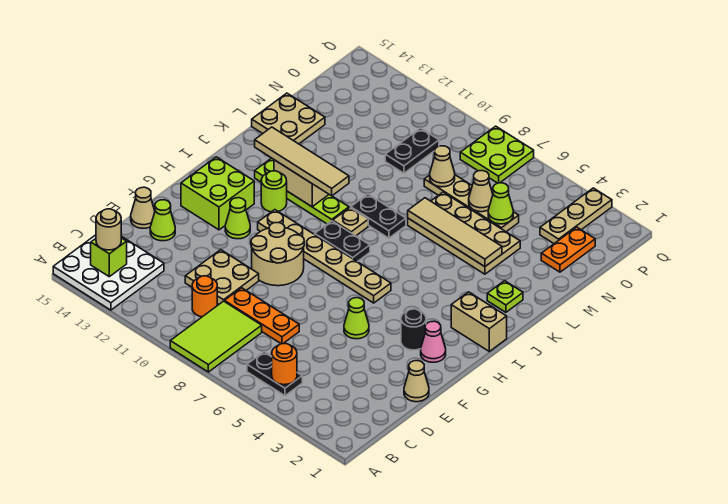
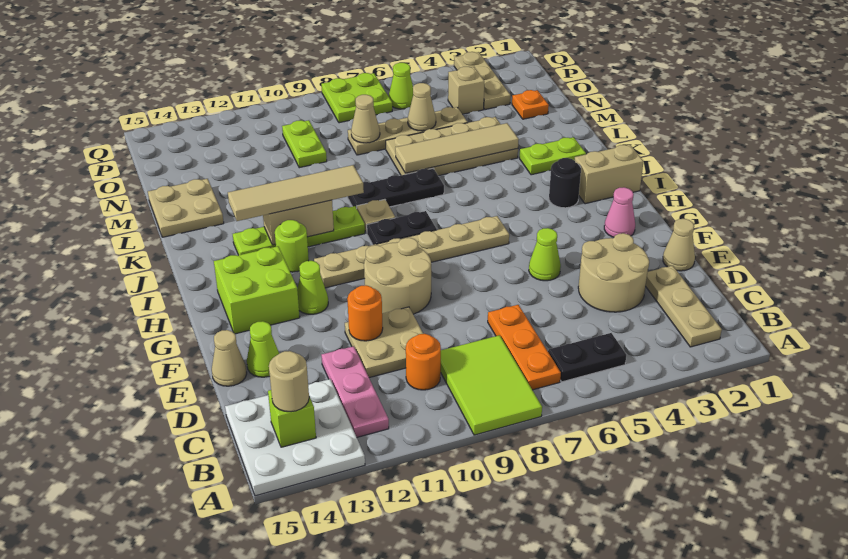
none -> tan plate B2:D2 level 1
orange round brick B5 level 2 -> orange round brick E11 level 2
none -> pink plate B12:D12 level 1
none -> tan round brick D3:E4 level 1
orange plate D7:D9 level 1 -> orange plate B7:D7 level 1
black round brick G3 level 1 -> black round brick I3 level 1
lime plate K2 level 1 -> lime plate K2:K3 level 1
black plate K8:K9 level 1 -> black plate K7:K9 level 1
orange plate N2:O2 level 1 -> orange plate N2 level 1
lime cone N5 level 2 -> lime cone P6 level 1
black plate N10:O10 level 1 -> lime plate N10:O10 level 1
none -> tan brick O4 level 1

